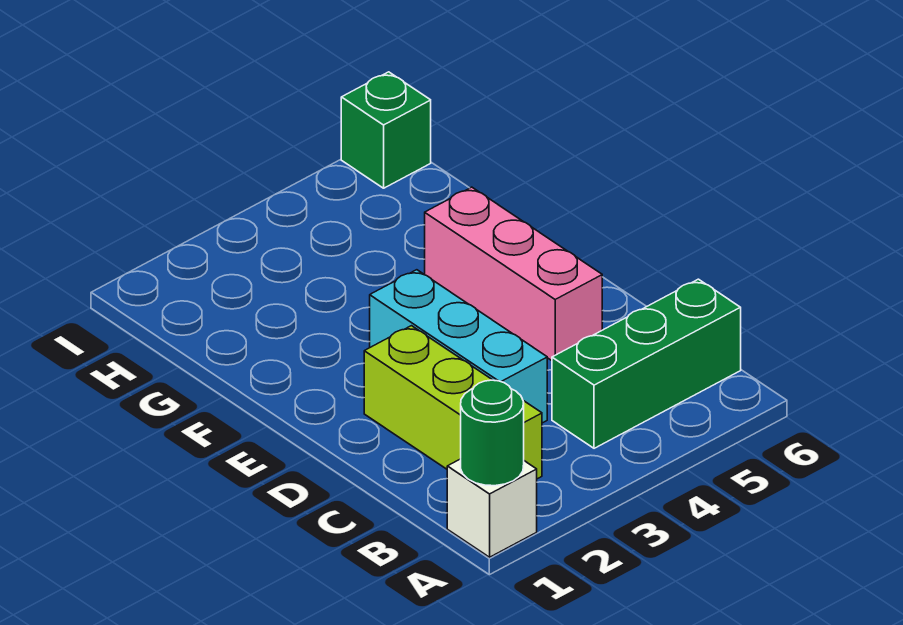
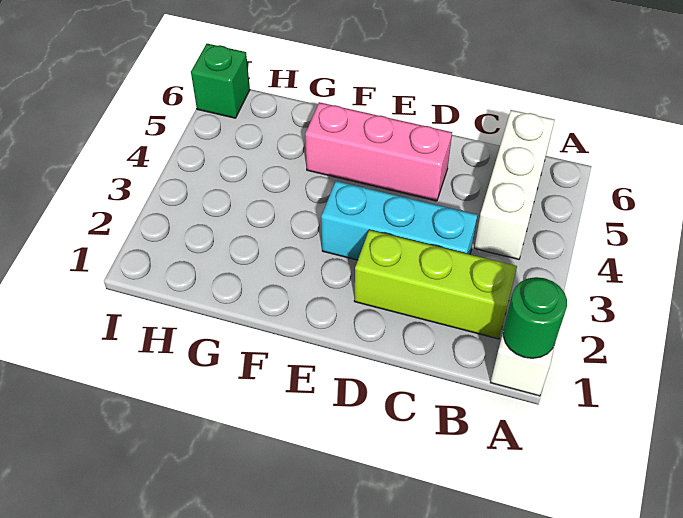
green brick B4:B6 level 1 -> white brick B4:B6 level 1

